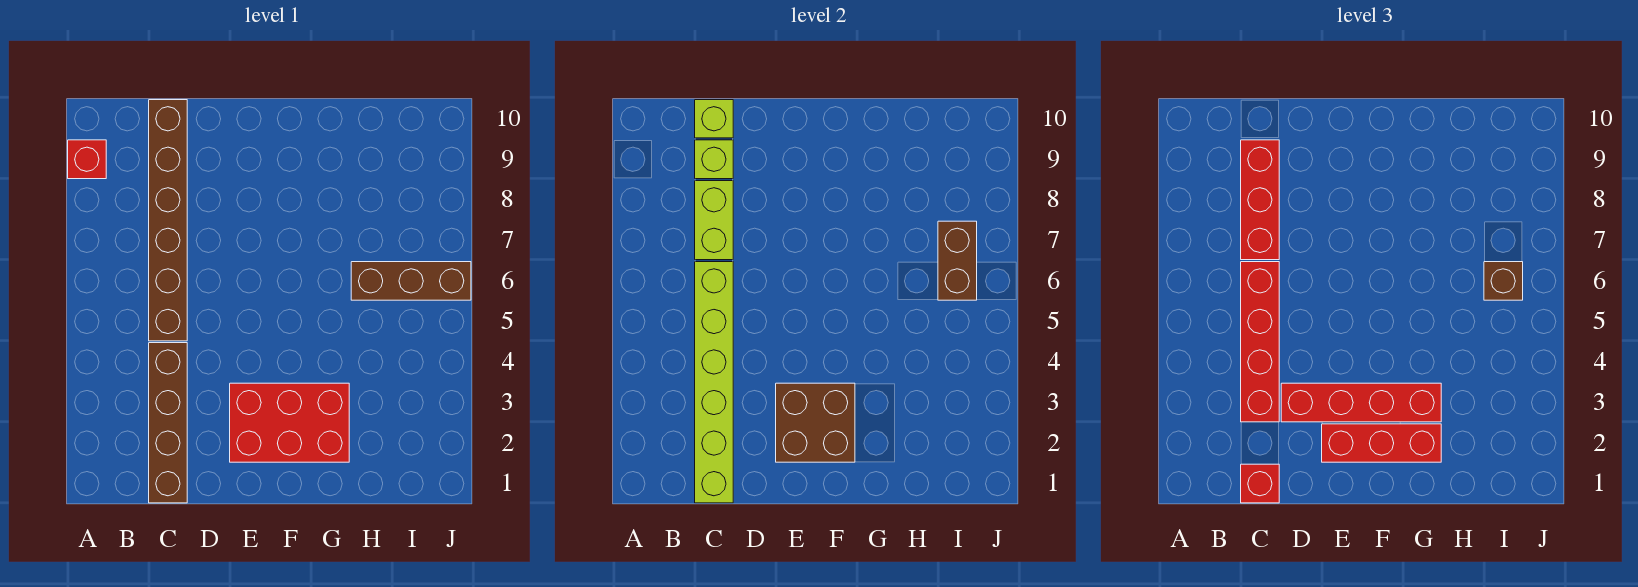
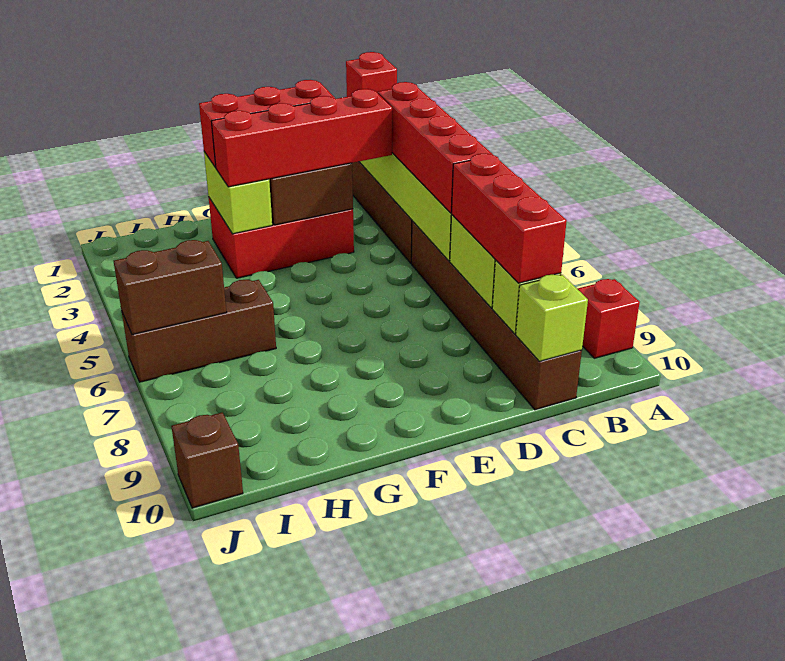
none -> lime brick G2:G3 level 2
brown brick I6:I7 level 2 -> brown brick I6:J6 level 2
brown brick I6 level 3 -> brown brick J10 level 1

